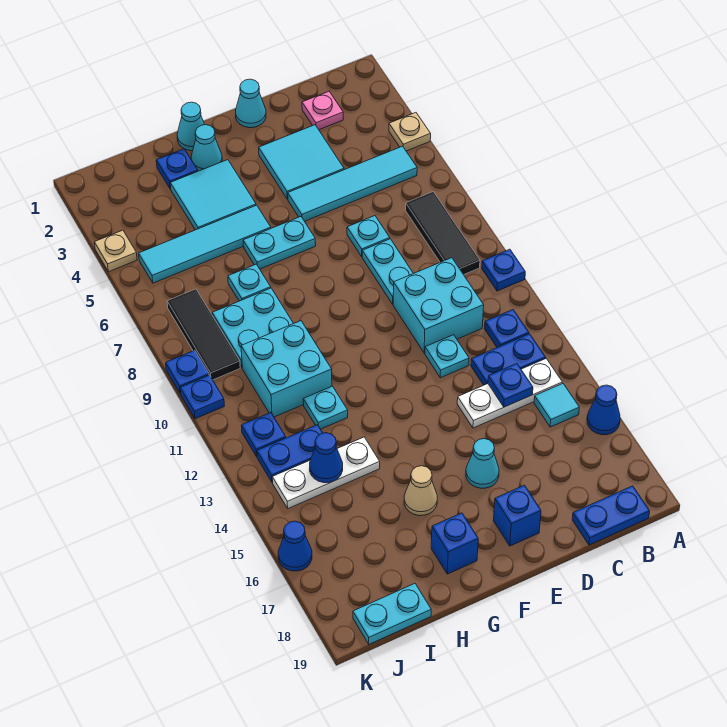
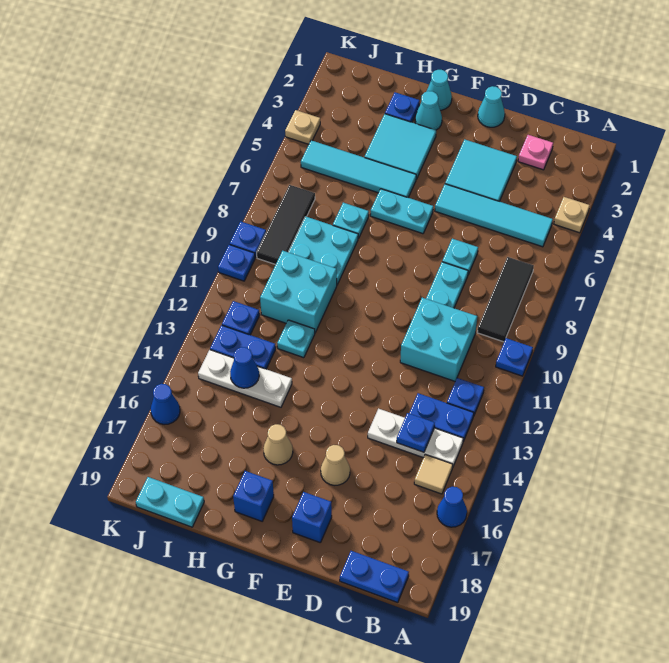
cyan tile B15 level 1 -> tan tile B15 level 1
cyan plate D12 level 1 -> none
cyan cone E16 level 1 -> tan cone E16 level 1

